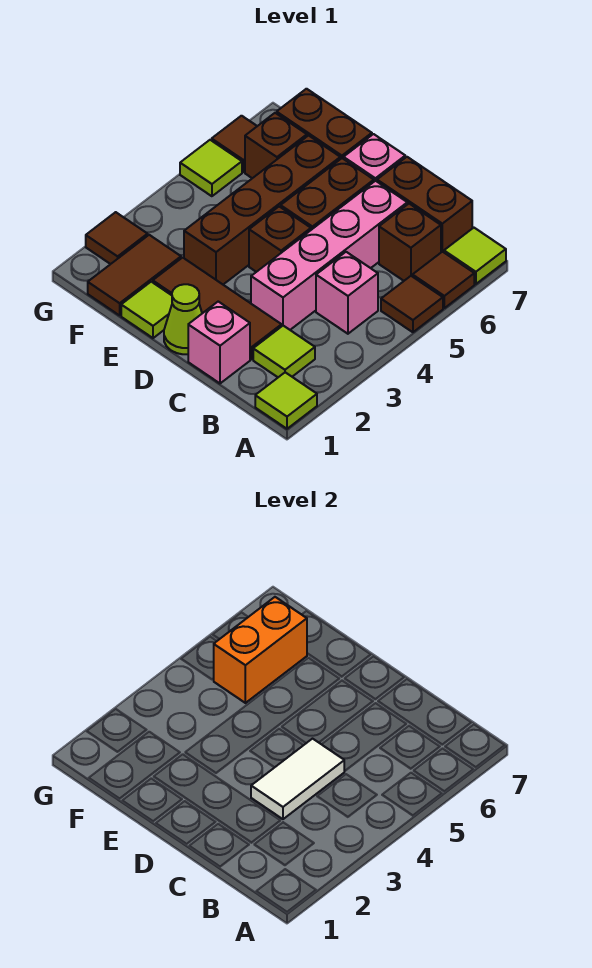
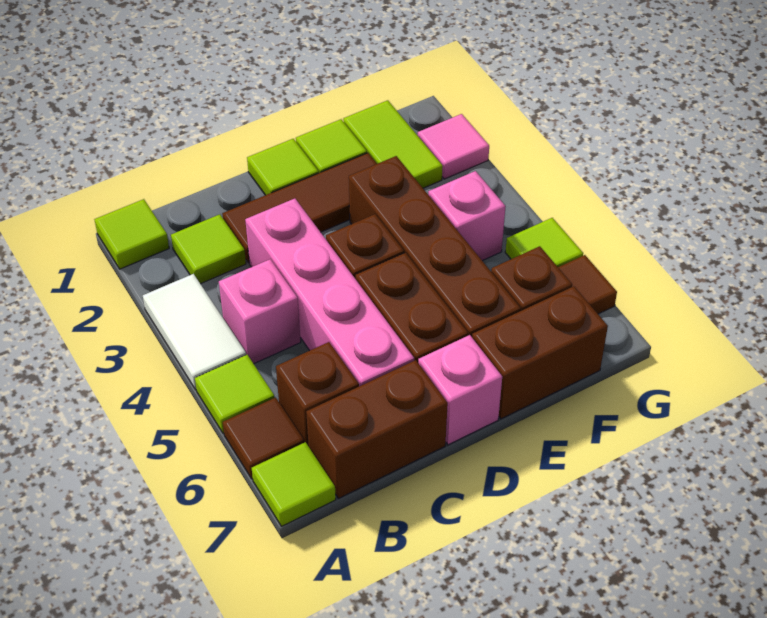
brown tile A5 level 1 -> lime tile A5 level 1
pink brick C1 level 1 -> pink brick F4 level 1
white tile C3:C4 level 2 -> white tile A3:A4 level 1
lime cone D1 level 1 -> lime tile D1 level 1
brown tile F1:F2 level 1 -> lime tile F1:F2 level 1
orange brick F5:F6 level 2 -> none
brown tile G2 level 1 -> pink tile G2 level 1

